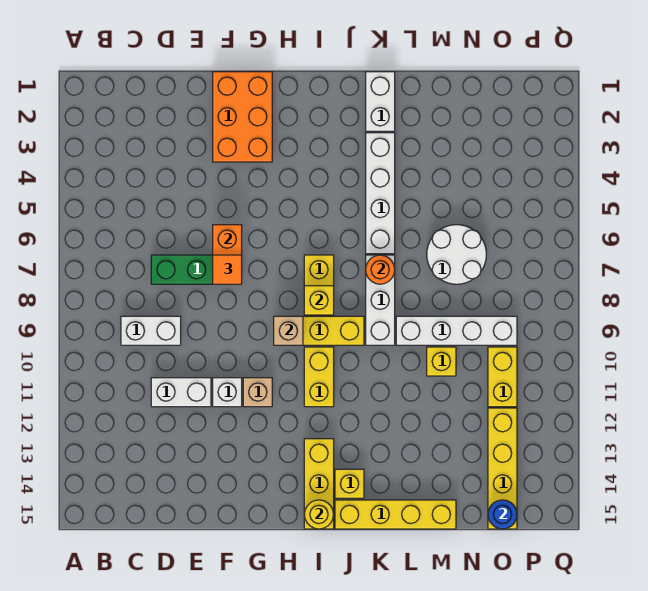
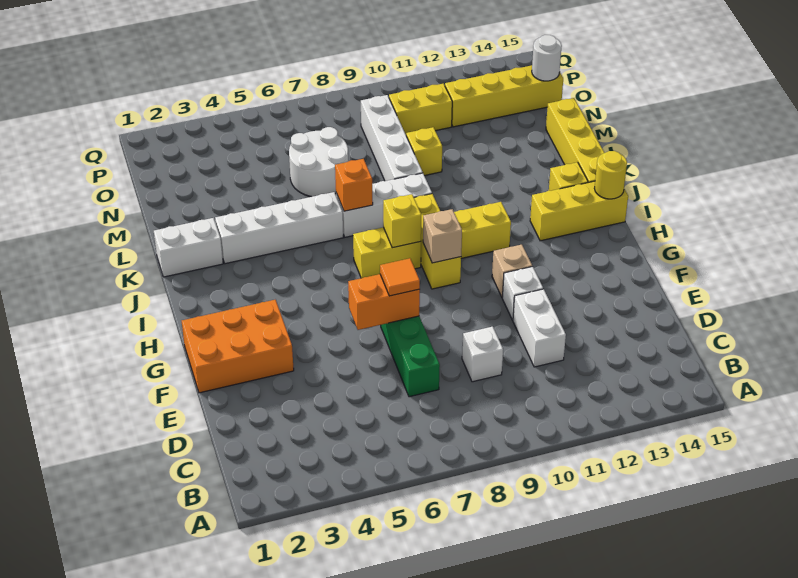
white brick C9:D9 level 1 -> white brick D9 level 1
orange round brick K7 level 2 -> orange brick K7 level 2
blue round brick O15 level 2 -> white round brick O15 level 2

